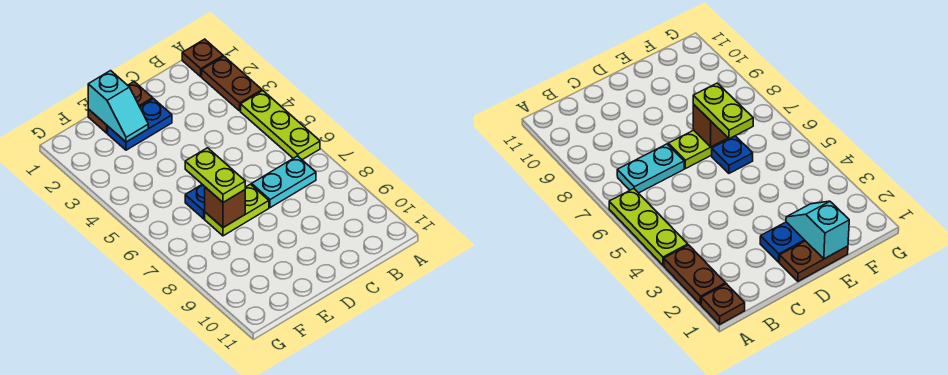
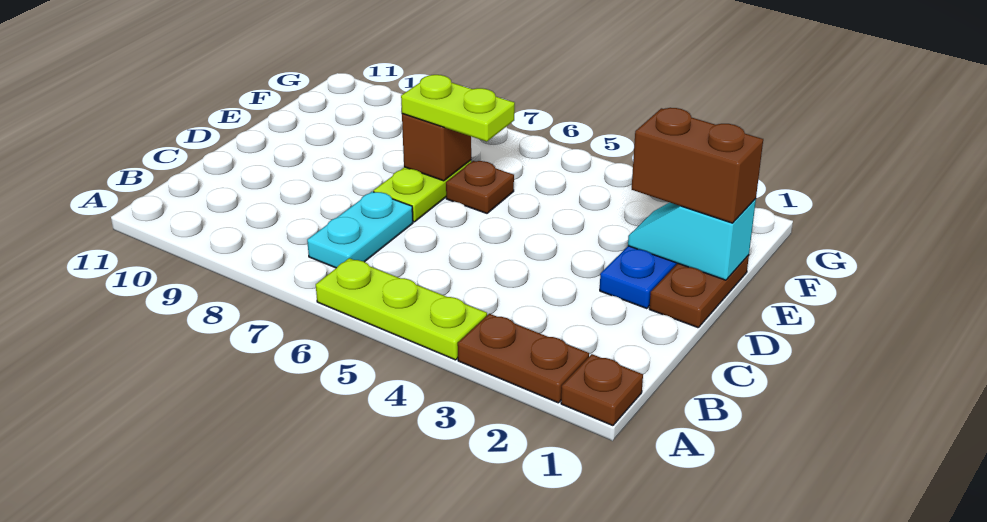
none -> brown brick E1:E2 level 3
blue plate E6 level 1 -> brown plate E6 level 1

